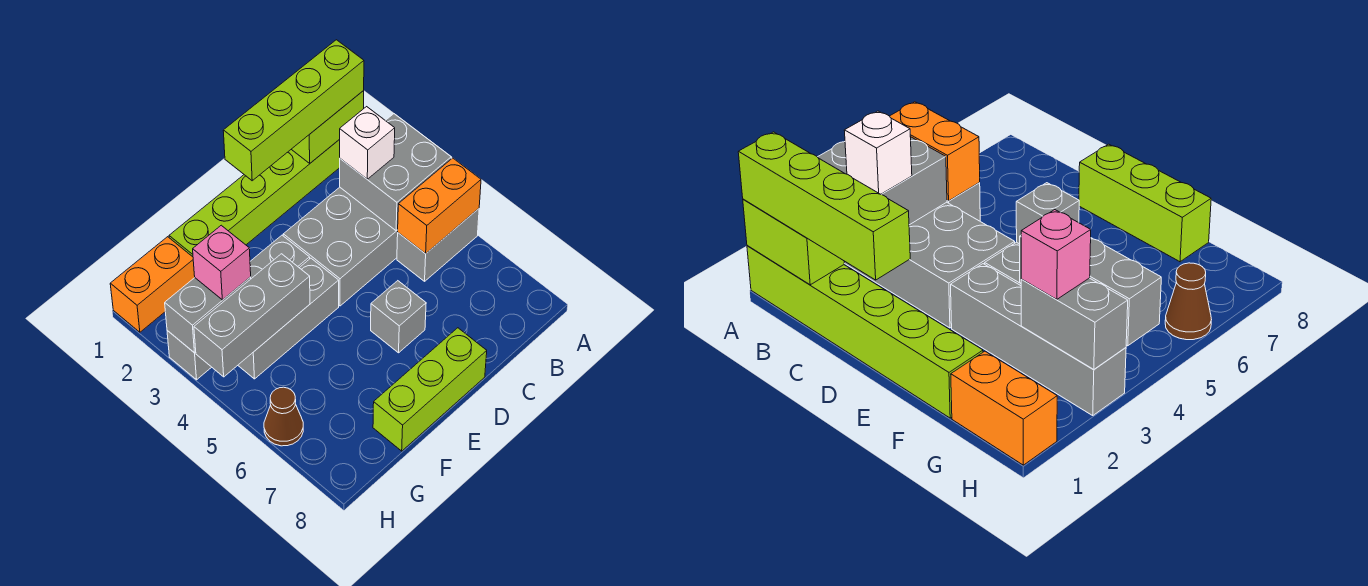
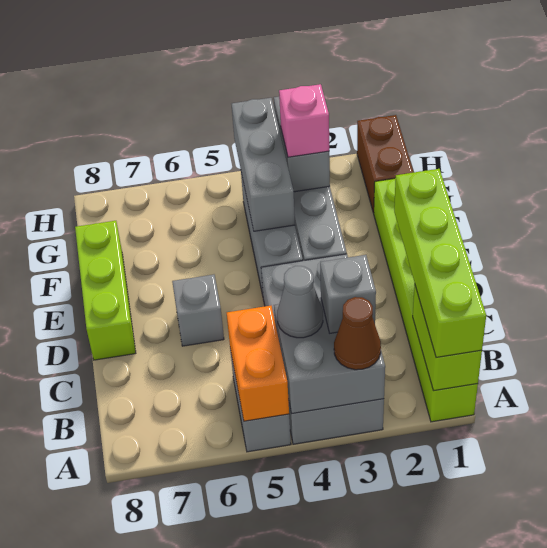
white brick B3 level 3 -> grey brick B3 level 3
none -> grey cone B4 level 3
orange brick G1:H1 level 1 -> brown brick G1:H1 level 1
brown cone H6 level 1 -> brown cone A3 level 3

